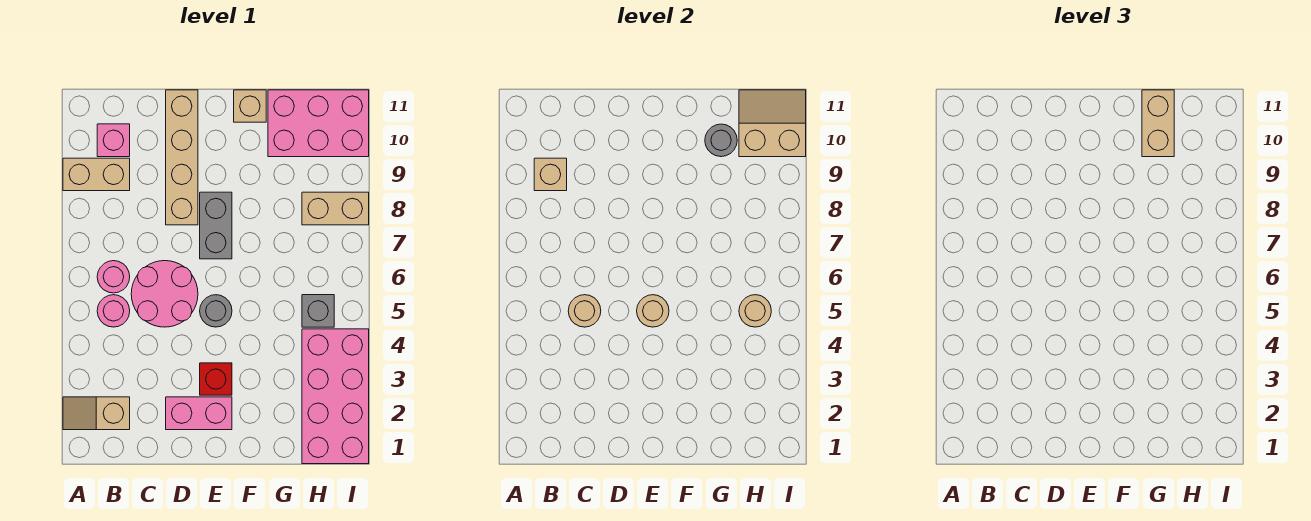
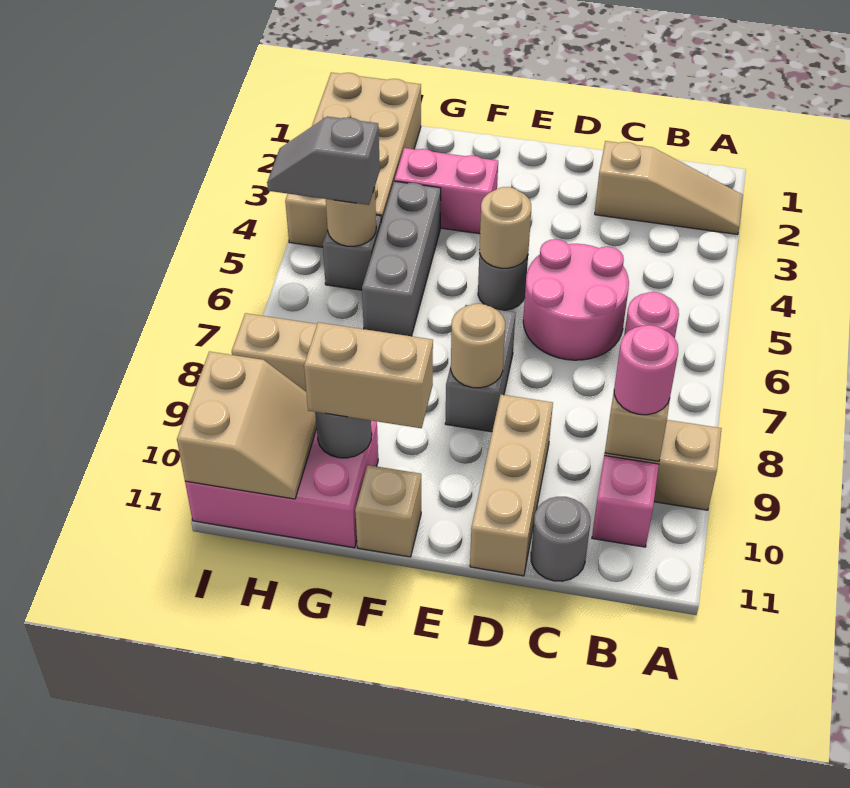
tan slope A2:B2 level 1 top B -> tan slope A2:C2 level 1 top C
pink round brick B5 level 1 -> pink round brick B9 level 3
tan round brick C5 level 2 -> tan round brick E8 level 2
none -> grey round brick C11 level 1
pink brick D2:E2 level 1 -> pink brick F3:G3 level 1
tan brick D8:D11 level 1 -> tan brick D9:D11 level 1
red brick E3 level 1 -> none
none -> grey brick G4:G6 level 1
tan brick G10:G11 level 3 -> tan brick F10:G10 level 3
pink brick H1:I4 level 1 -> tan brick H1:I4 level 1
none -> grey slope H5:I5 level 3 top H
tan slope H10:I11 level 2 top 10 -> tan slope H10:I11 level 2 top I

